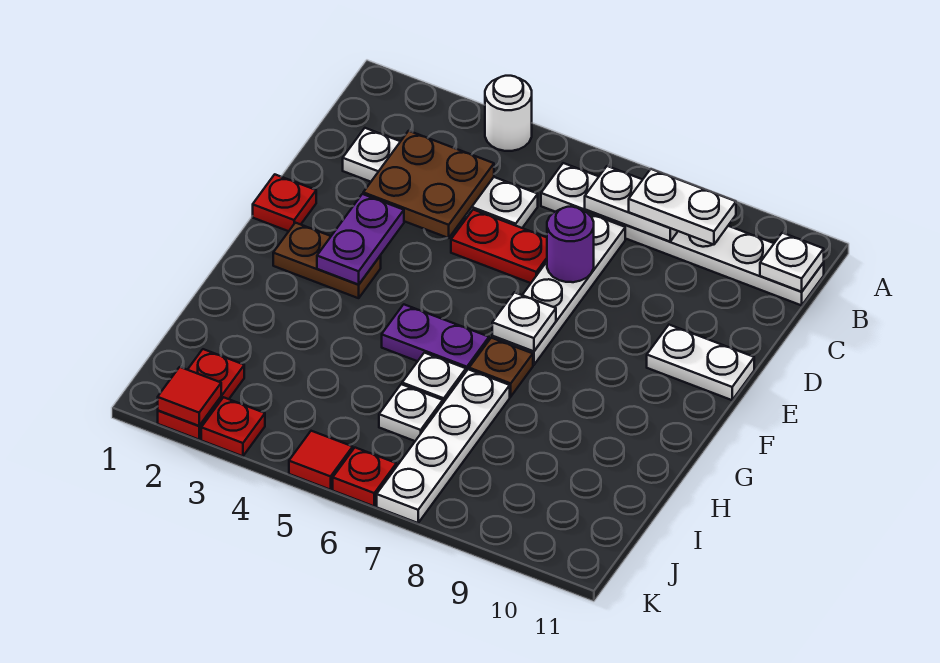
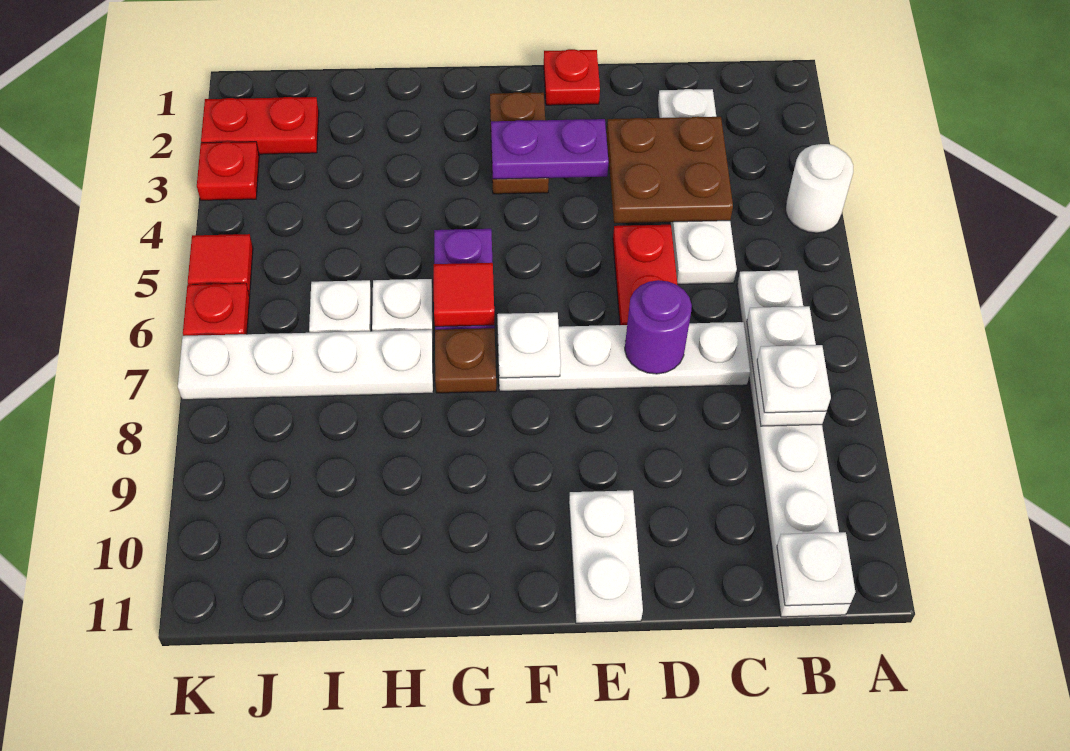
white plate B8:B9 level 3 -> white plate B8 level 3
red tile K2 level 2 -> red tile G6 level 2

